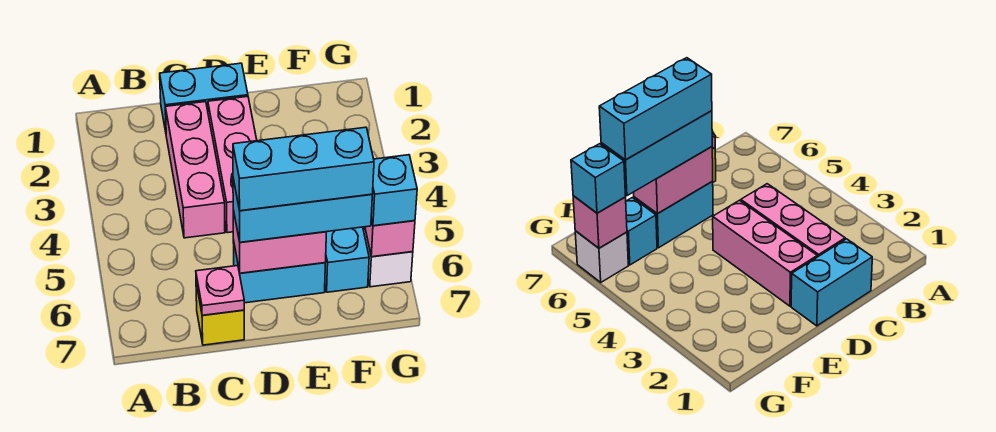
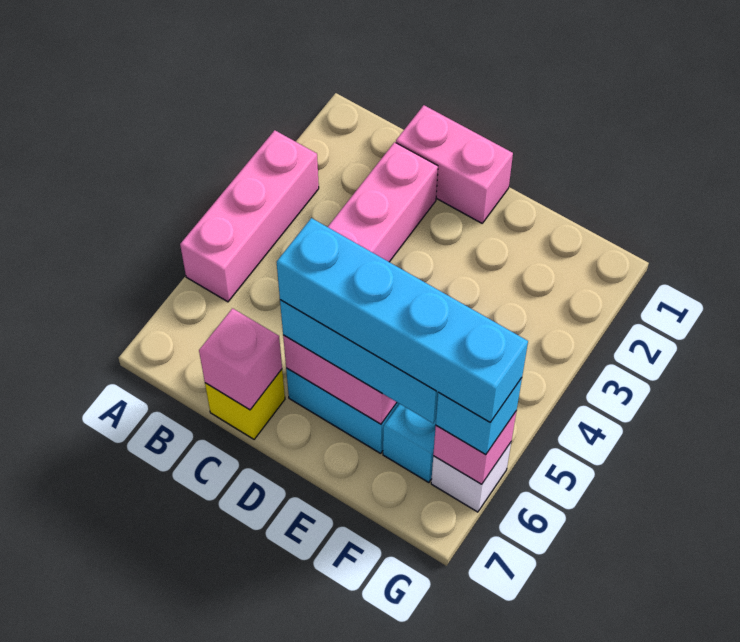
cyan brick C1:D1 level 1 -> pink brick C1:D1 level 1
pink plate C7 level 2 -> pink brick C7 level 2
pink brick D2:D4 level 1 -> pink brick A3:A5 level 1
cyan brick D6:F6 level 4 -> cyan brick D6:G6 level 4

